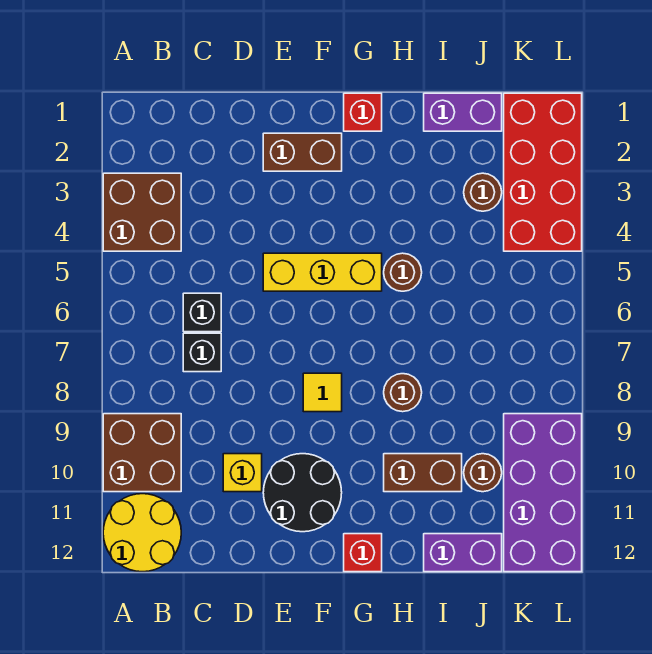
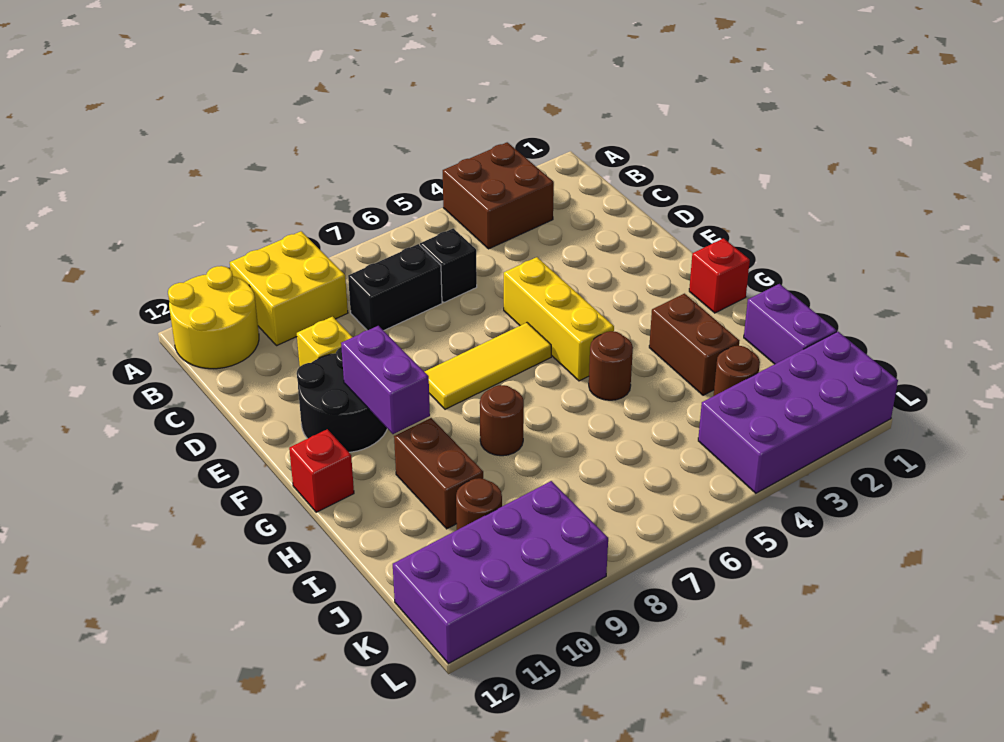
brown brick A9:B10 level 1 -> yellow brick A9:B10 level 1
black brick C7 level 1 -> black brick C7:C8 level 1
brown brick E2:F2 level 1 -> brown brick H3:I3 level 1
yellow tile F8 level 1 -> yellow tile F6:F8 level 1
purple brick I12:J12 level 1 -> purple brick F10:G10 level 2
red brick K1:L4 level 1 -> purple brick K1:L4 level 1

